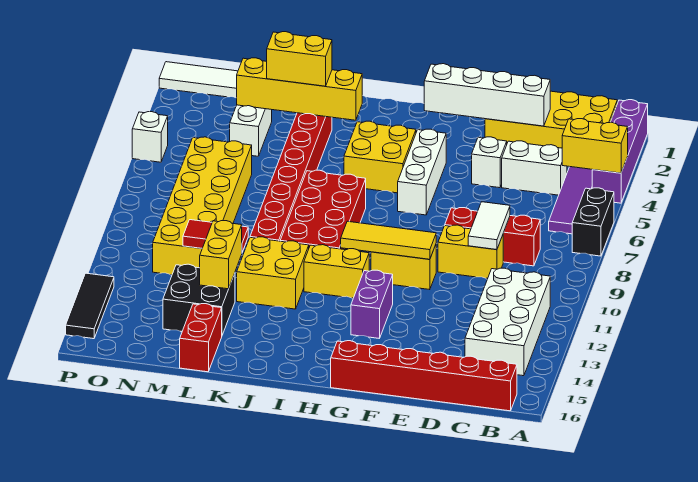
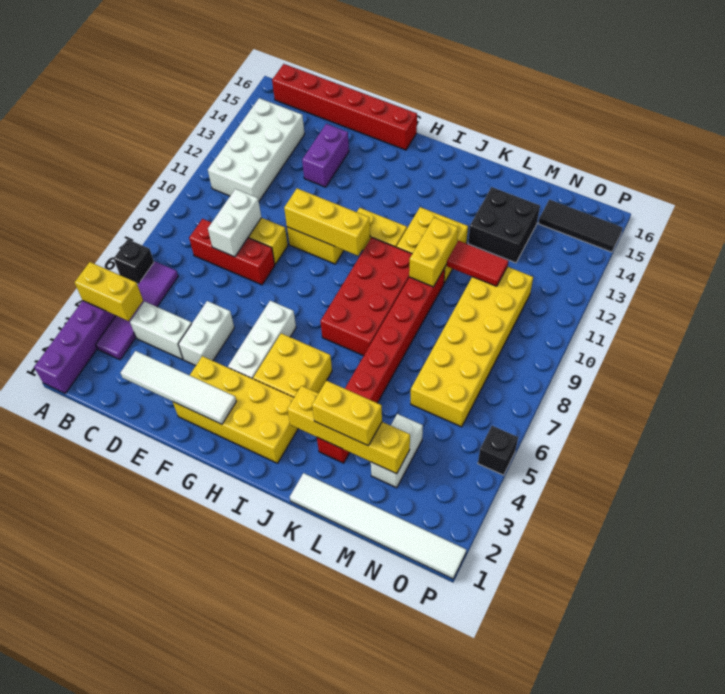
black brick A6:A7 level 1 -> black brick A6 level 1
yellow brick B1:E2 level 1 -> yellow brick F2:I3 level 1
white brick D2:G2 level 2 -> white tile D2:G2 level 2
white tile D8:D9 level 2 -> white brick D8:D9 level 2
white brick E4 level 1 -> white brick E4:E5 level 1
yellow tile F10:H10 level 2 -> yellow brick F10:H10 level 2
purple brick G12:G13 level 1 -> purple brick E13:E14 level 1
yellow brick L12:L13 level 2 -> yellow brick K10:K11 level 2
red brick L15:L16 level 1 -> none
white brick P5 level 1 -> black brick P5 level 1
black tile P13:P15 level 1 -> black tile N15:P15 level 1

